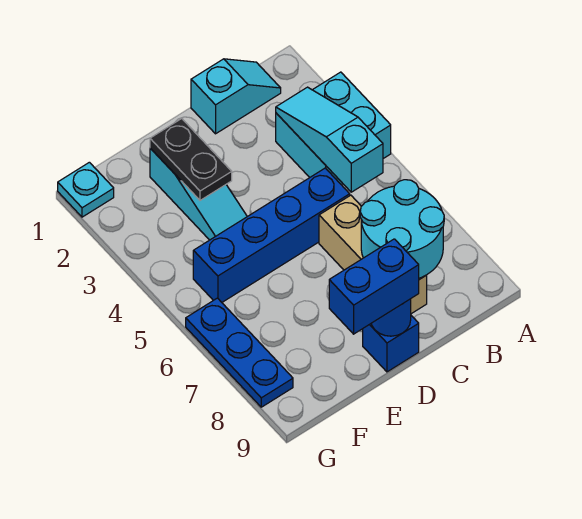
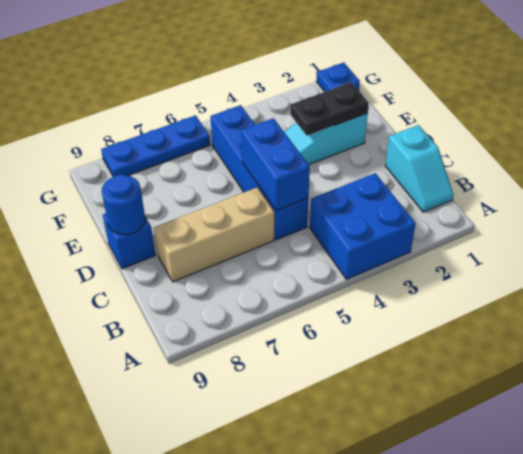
cyan brick A3:B4 level 1 -> blue brick A3:B4 level 1
cyan slope B3:B5 level 2 top 5 -> none
cyan round brick B7:C8 level 2 -> none
blue brick D9:E9 level 3 -> blue brick C5:D5 level 2
cyan plate G1 level 1 -> blue plate G1 level 1

